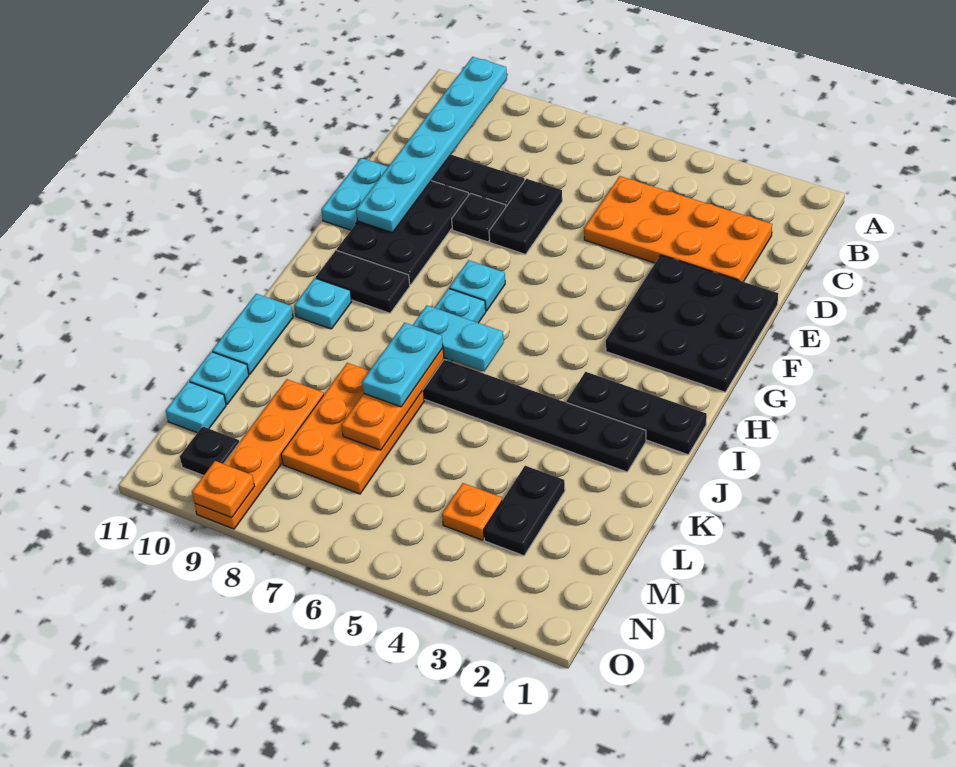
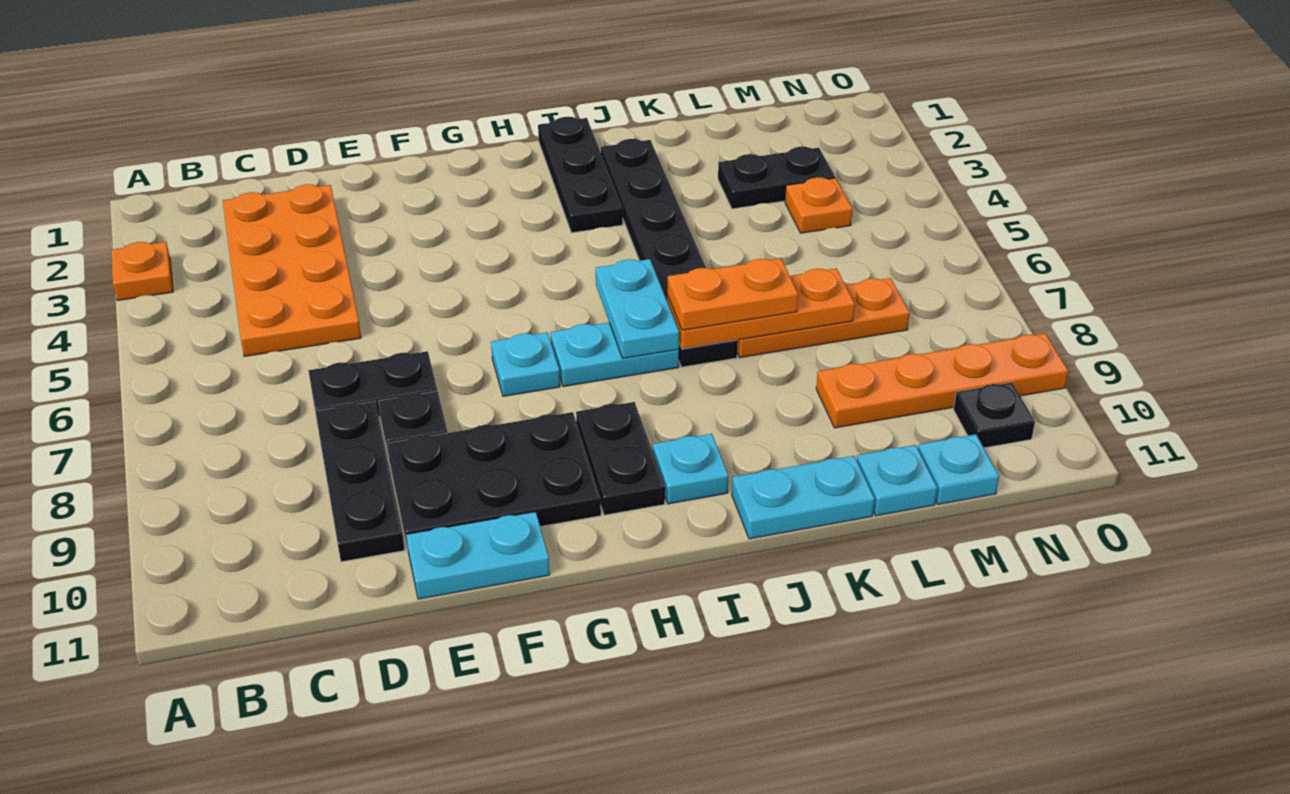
cyan plate A10:F10 level 2 -> none
black plate E1:G3 level 1 -> none
cyan plate J7:K7 level 3 -> orange plate J7:K7 level 3
orange plate K7:M8 level 1 -> orange plate K7:M7 level 1
orange plate O9 level 2 -> orange plate A3 level 1

